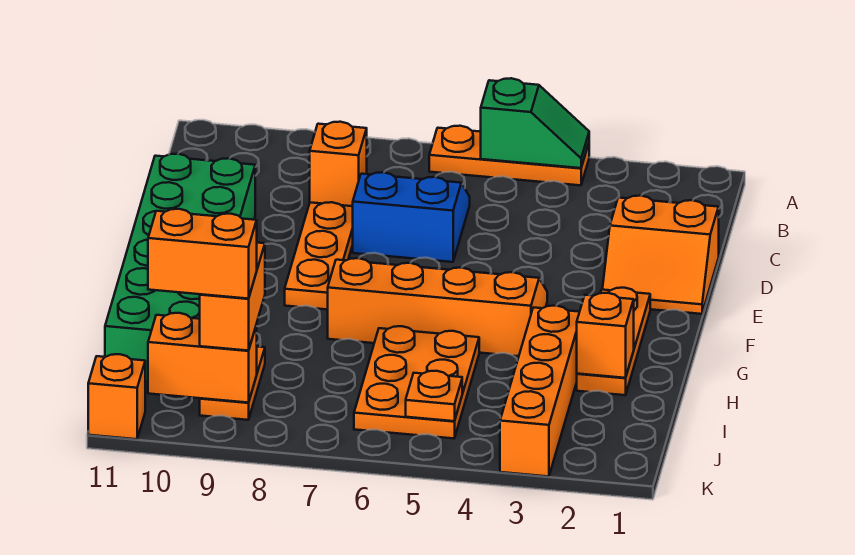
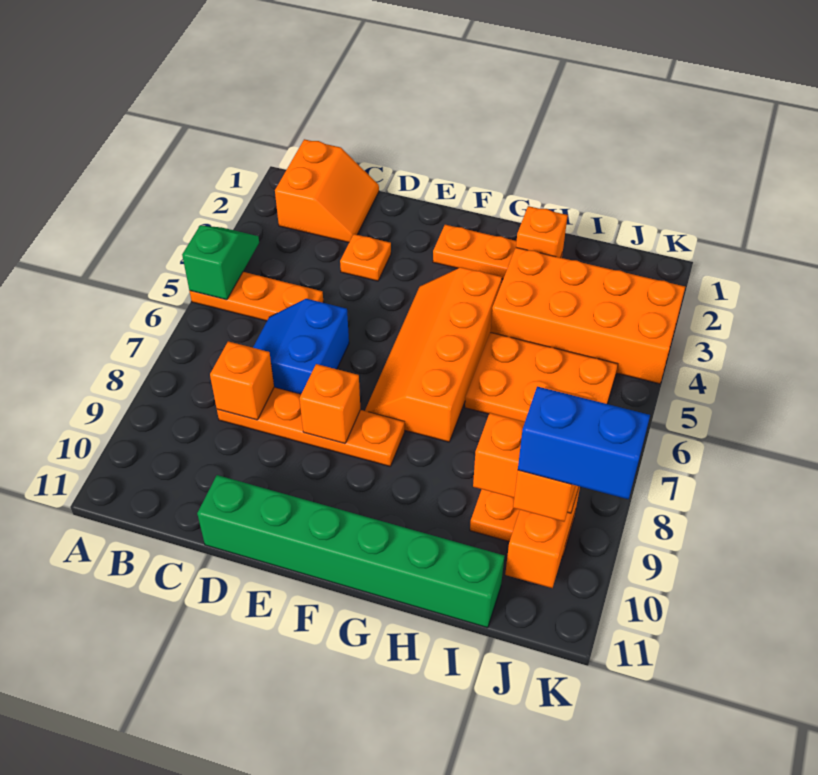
orange plate A4:A6 level 1 -> orange plate A5:C5 level 1
orange slope D1:E2 level 1 top D -> orange slope B1:C2 level 1 top B
green brick D10:I11 level 1 -> green brick D11:I11 level 1
orange brick H3:K3 level 1 -> orange brick H3:K4 level 1
orange plate J5 level 2 -> orange plate D3 level 1
none -> blue brick J10:K10 level 5
orange brick K11 level 1 -> orange brick E8 level 2

